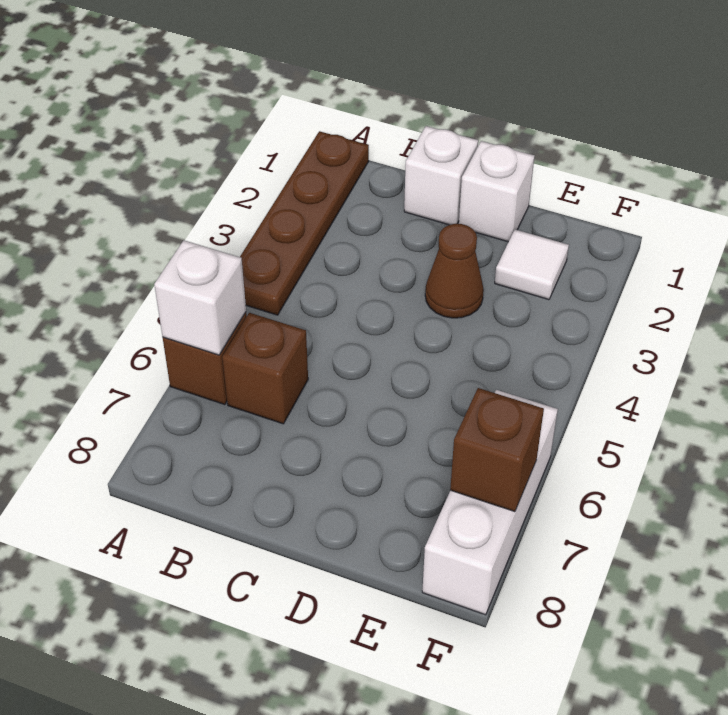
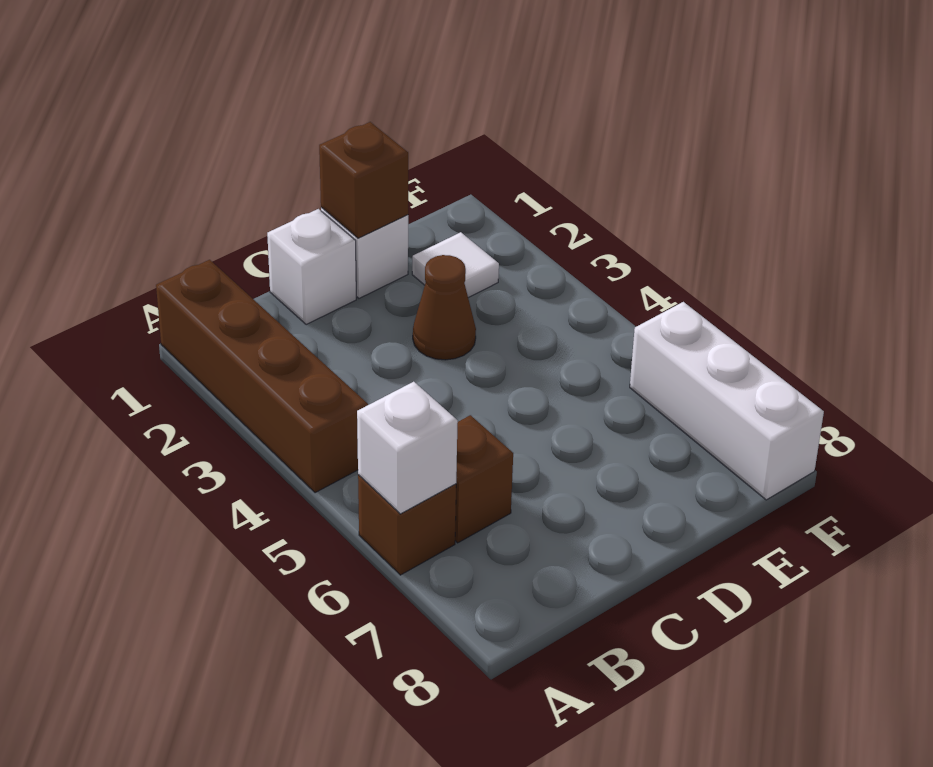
brown plate A1:A4 level 1 -> brown brick A1:A4 level 1
brown brick F7 level 2 -> brown brick D1 level 2

